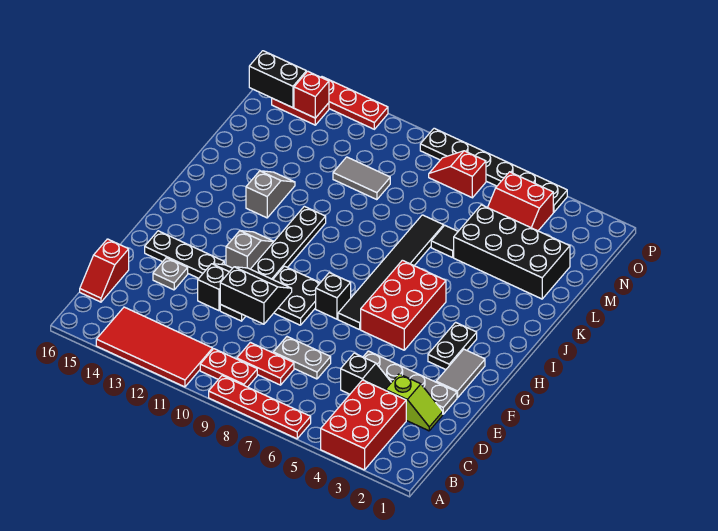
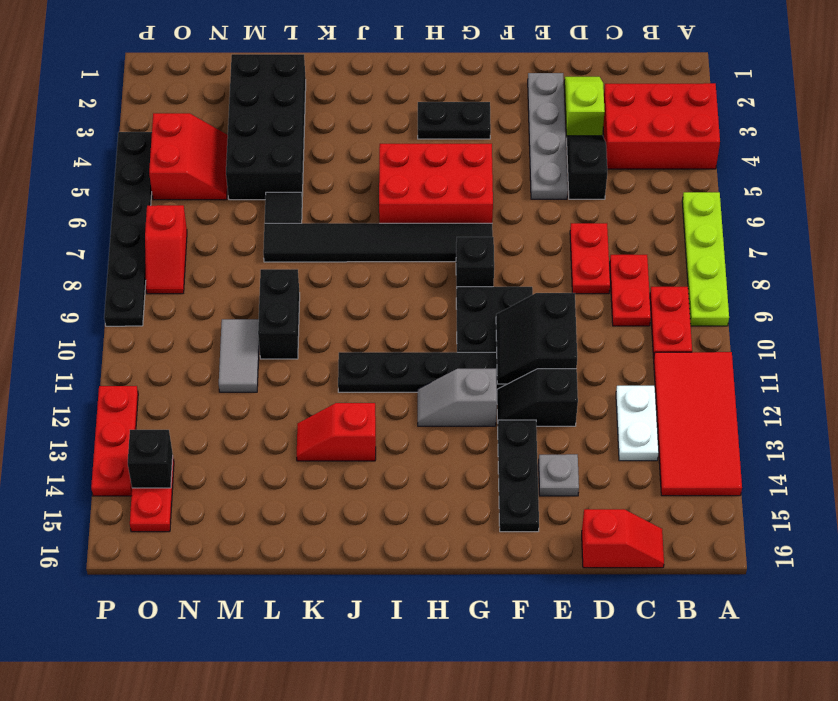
red plate A6:A9 level 1 -> lime plate A6:A9 level 1
none -> white plate C12:C13 level 1
grey plate D7:D8 level 1 -> red plate D7:D8 level 1
grey tile F2:G2 level 1 -> none
grey slope J13:K13 level 1 top J -> red slope J13:K13 level 1 top J
red brick O14 level 2 -> black brick O14 level 2
black brick O15:O16 level 2 -> black brick L9:L10 level 1

